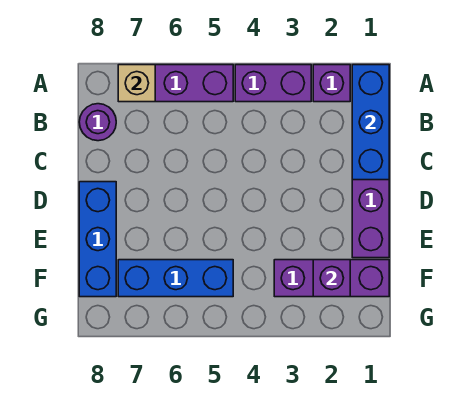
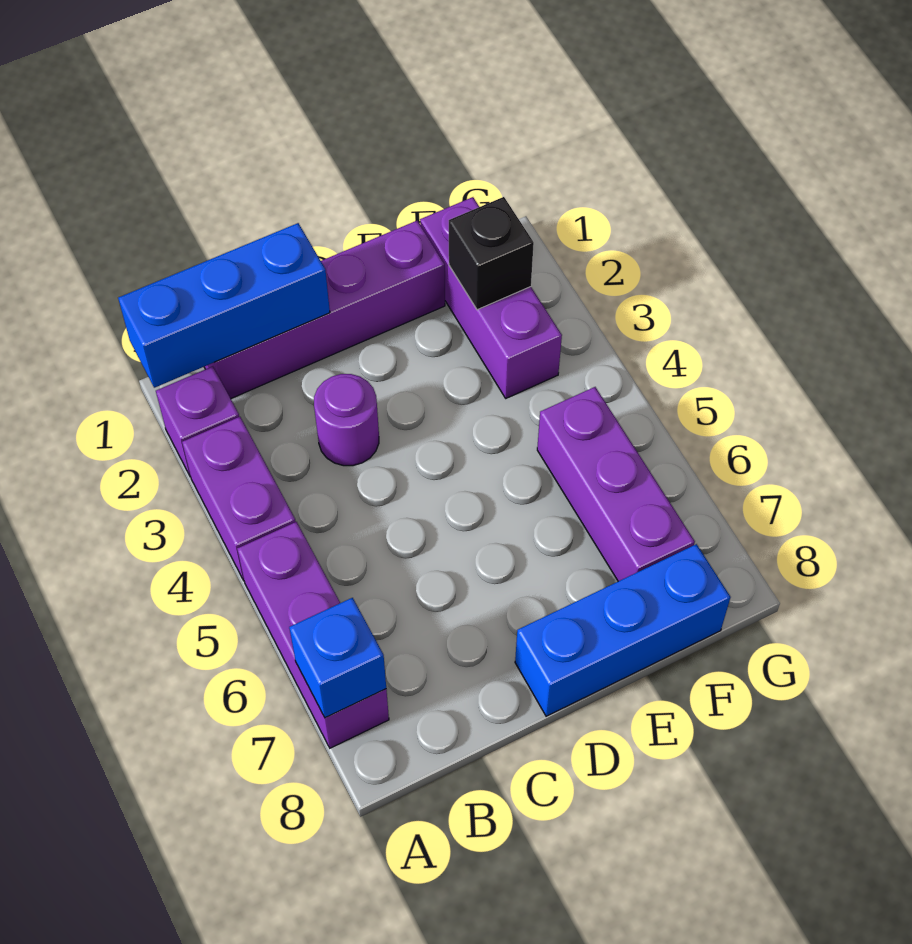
tan brick A7 level 2 -> blue brick A7 level 2
purple round brick B8 level 1 -> purple round brick C3 level 1
purple brick F2 level 2 -> black brick F2 level 2
blue brick F5:F7 level 1 -> purple brick F5:F7 level 1

